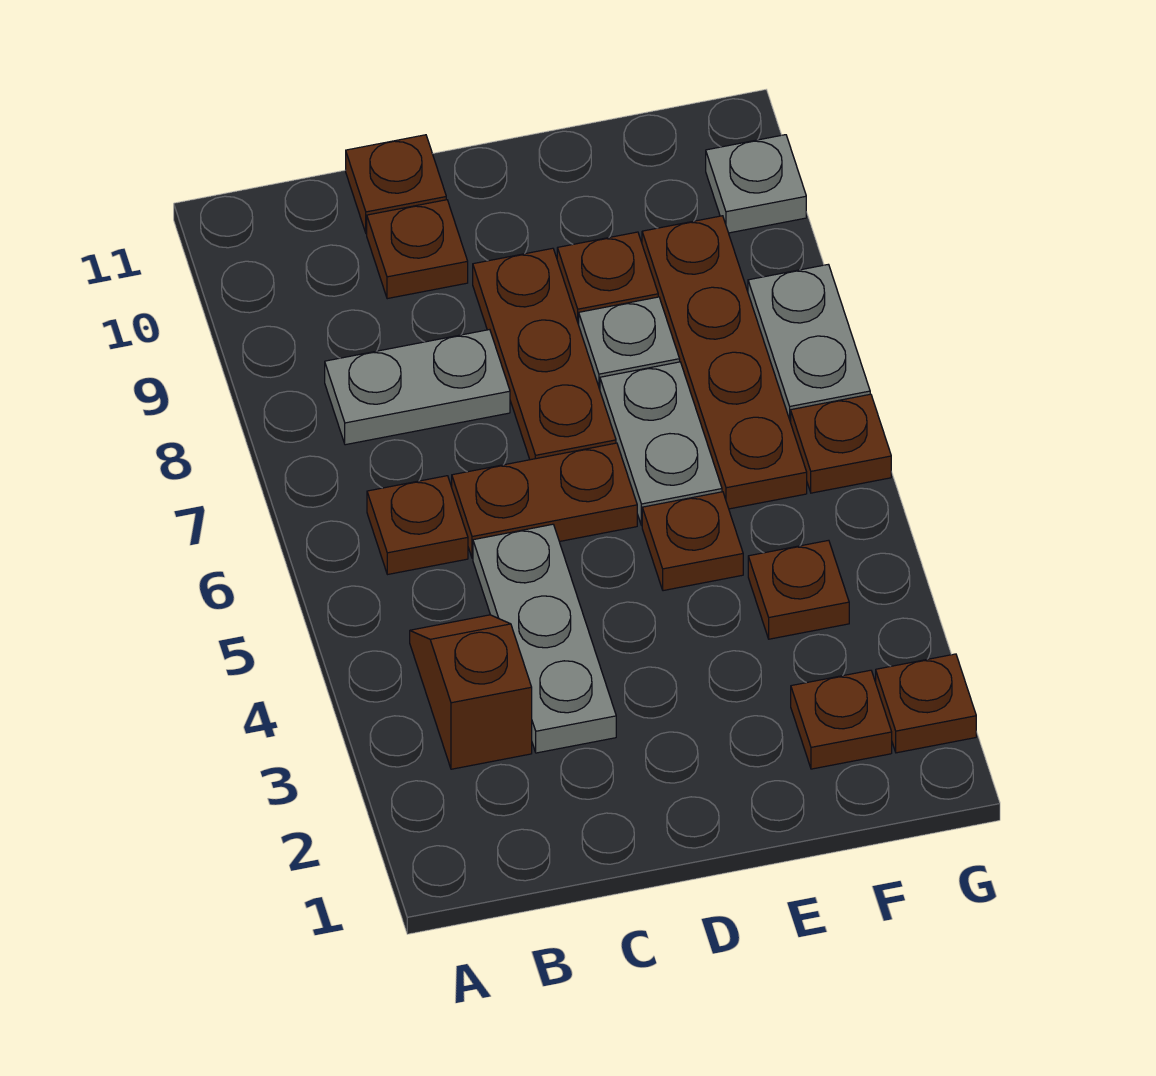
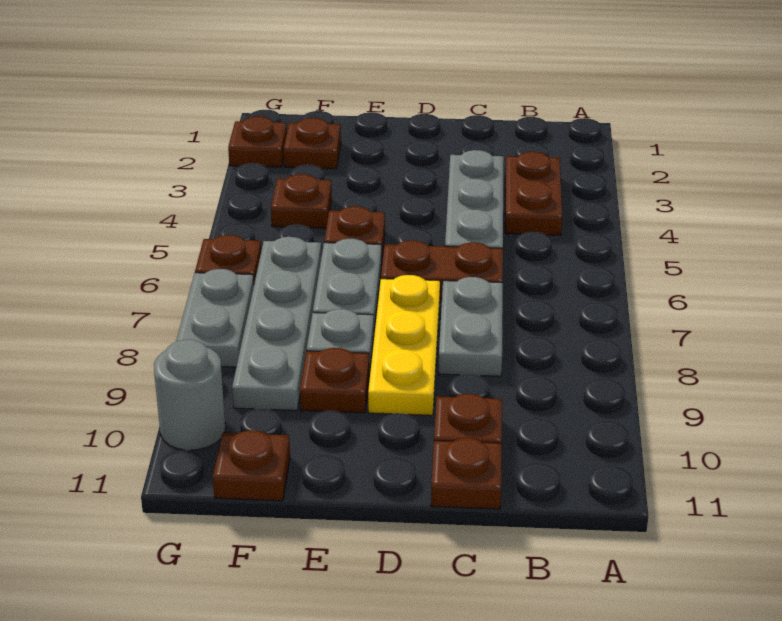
brown slope B3:B4 level 1 top 3 -> brown plate B3:B4 level 1
brown plate B6 level 1 -> brown plate F11 level 1
grey plate B8:C8 level 1 -> grey plate C7:C8 level 1
brown plate D7:D9 level 1 -> yellow plate D7:D9 level 1
brown plate F6:F9 level 1 -> grey plate F6:F9 level 1
grey plate G10 level 1 -> grey round brick G10 level 1

